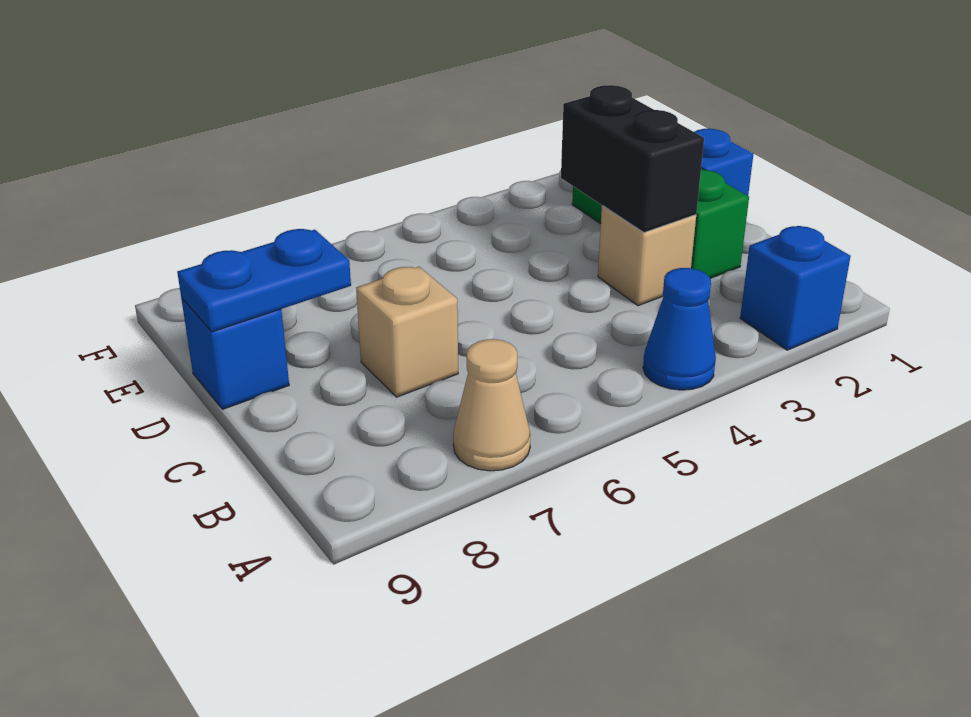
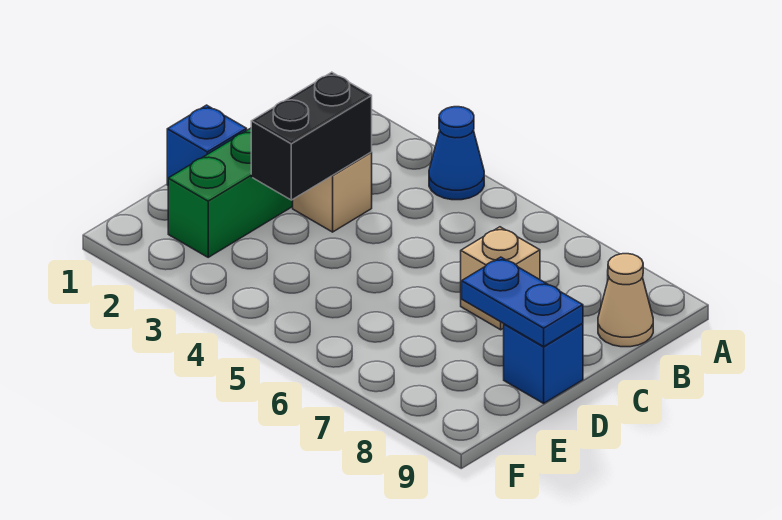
blue brick A2 level 1 -> none
tan cone A7 level 1 -> tan cone B9 level 1

